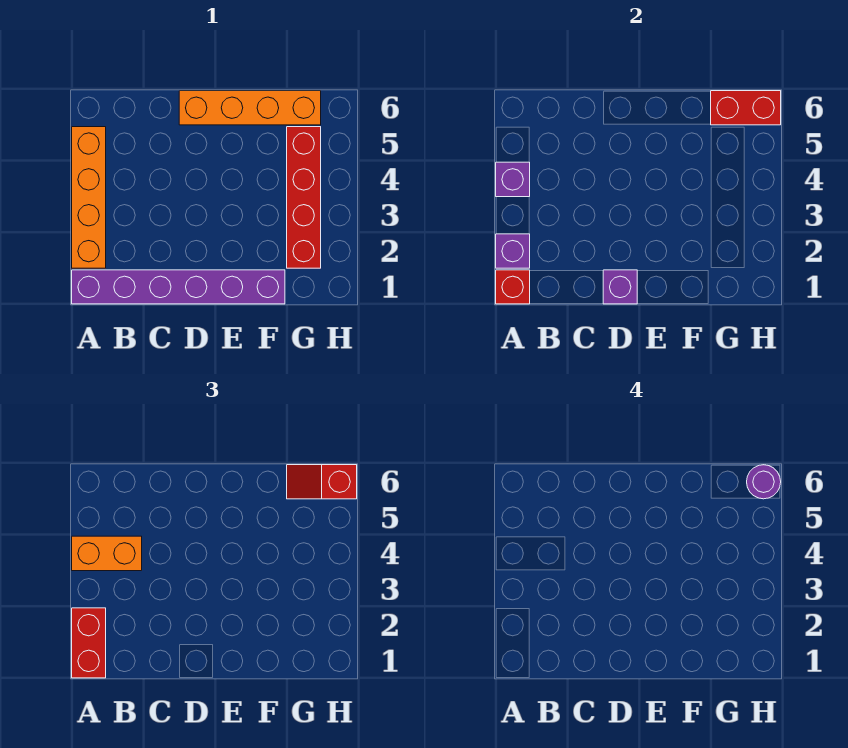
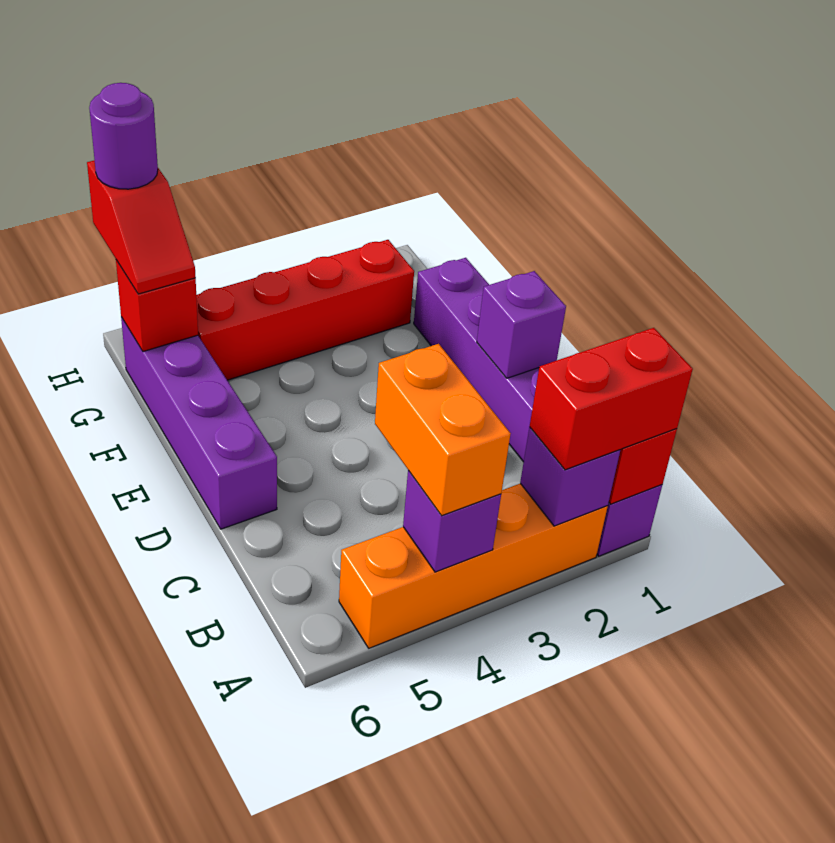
orange brick D6:G6 level 1 -> purple brick D6:G6 level 1
red brick G6:H6 level 2 -> red brick G6 level 2

